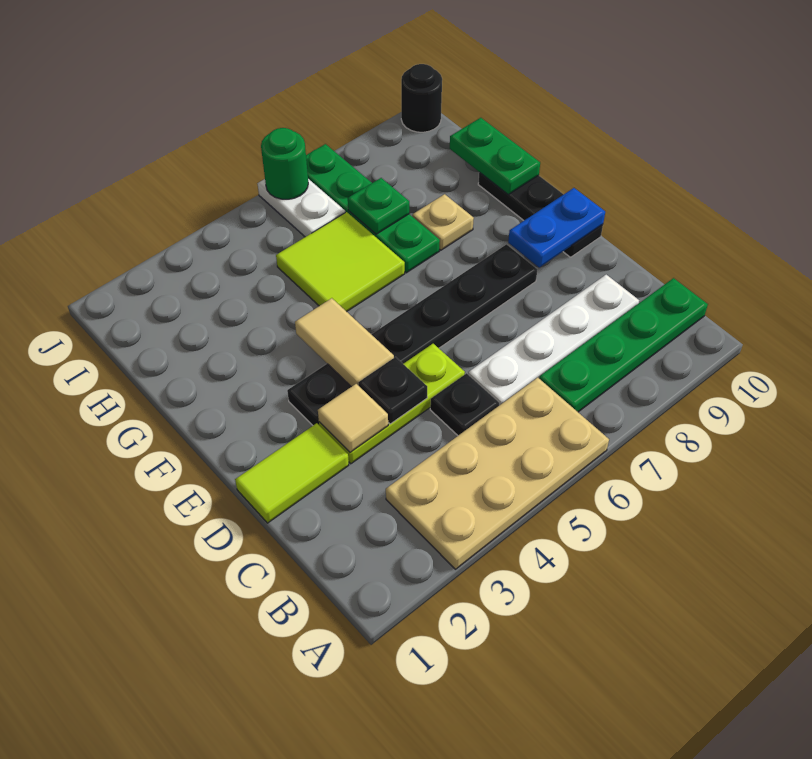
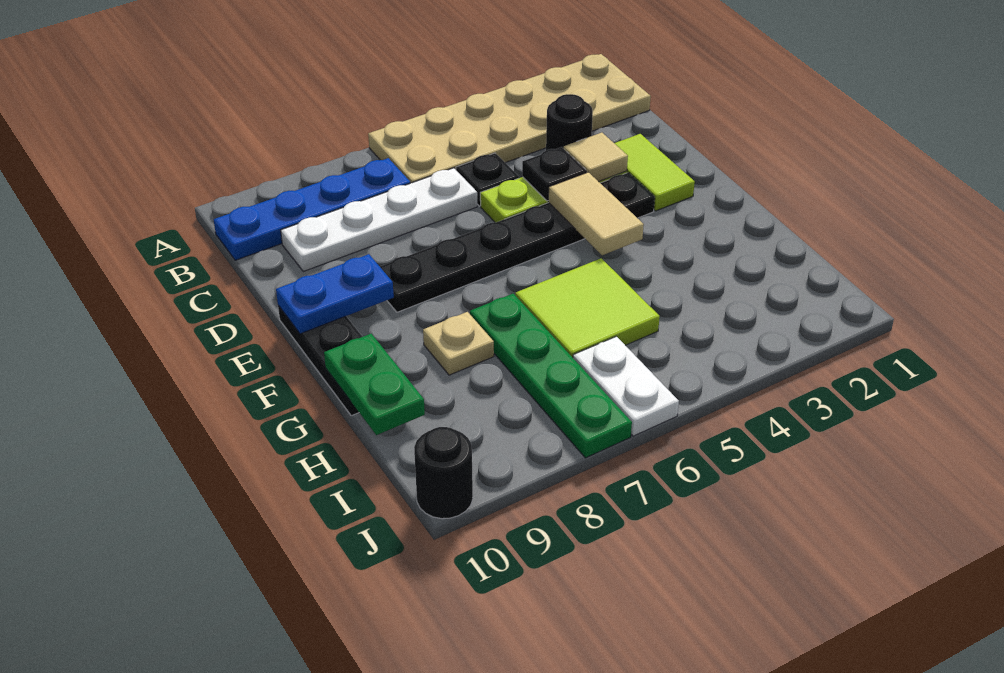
tan plate A3:B6 level 1 -> tan plate A1:B6 level 1
green plate B7:B10 level 1 -> blue plate B7:B10 level 1
none -> black round brick C3 level 1
lime tile D1:D2 level 1 -> lime tile D2:E2 level 1
green plate H7 level 2 -> none
green round brick J6 level 2 -> none

